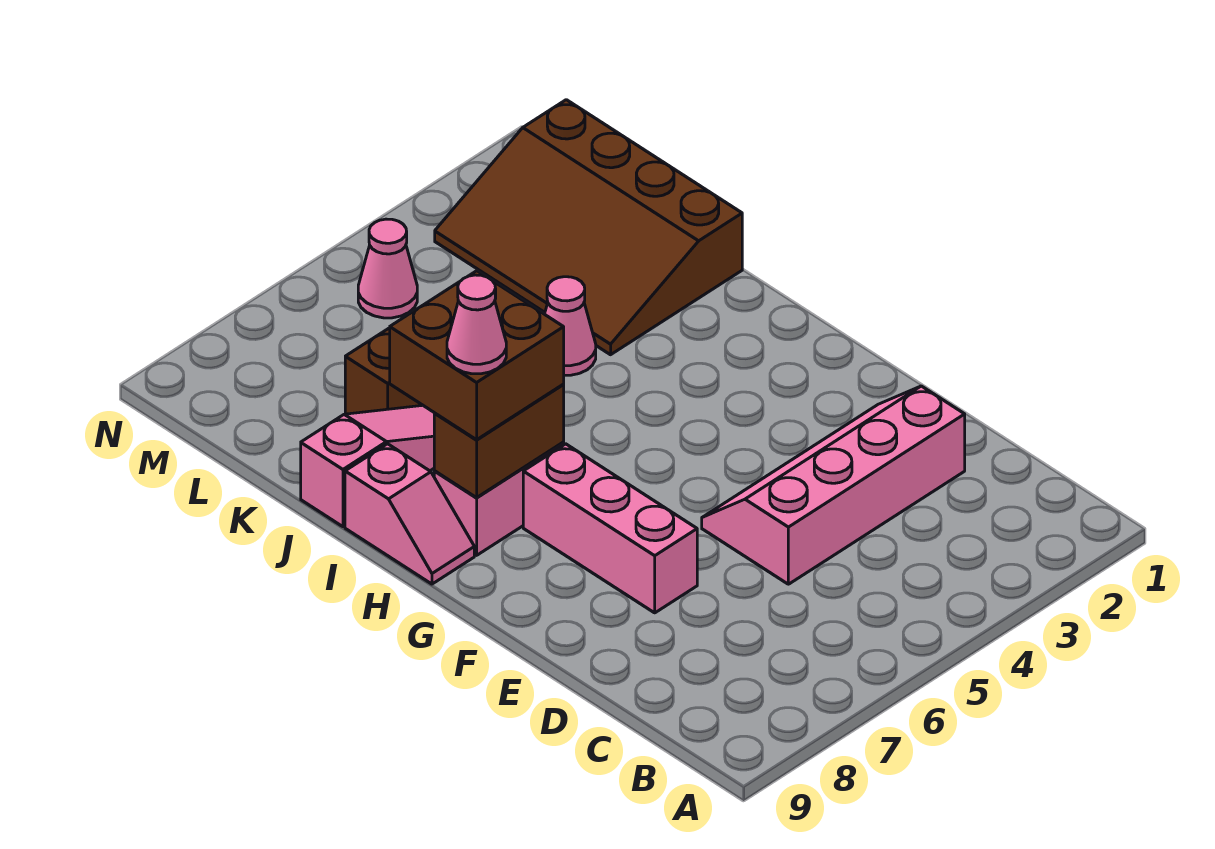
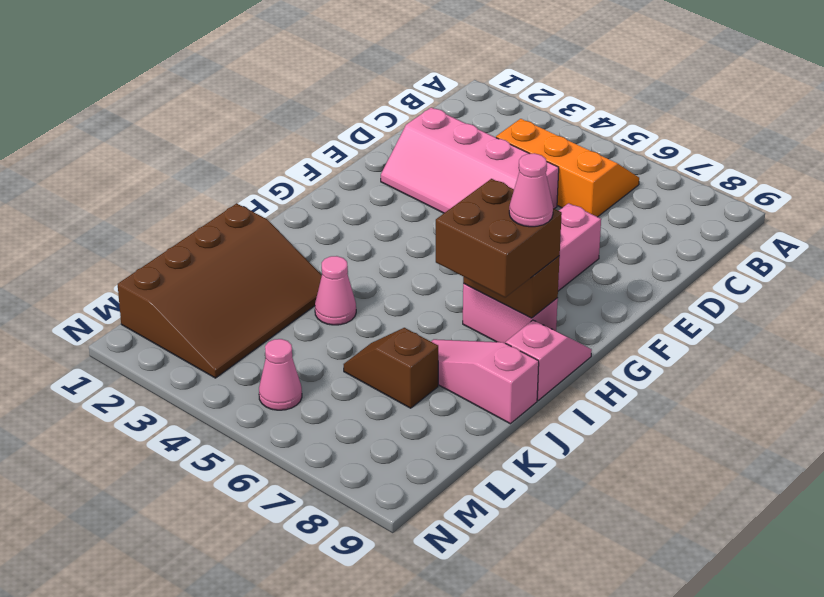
none -> orange slope B4:C6 level 1 top C

